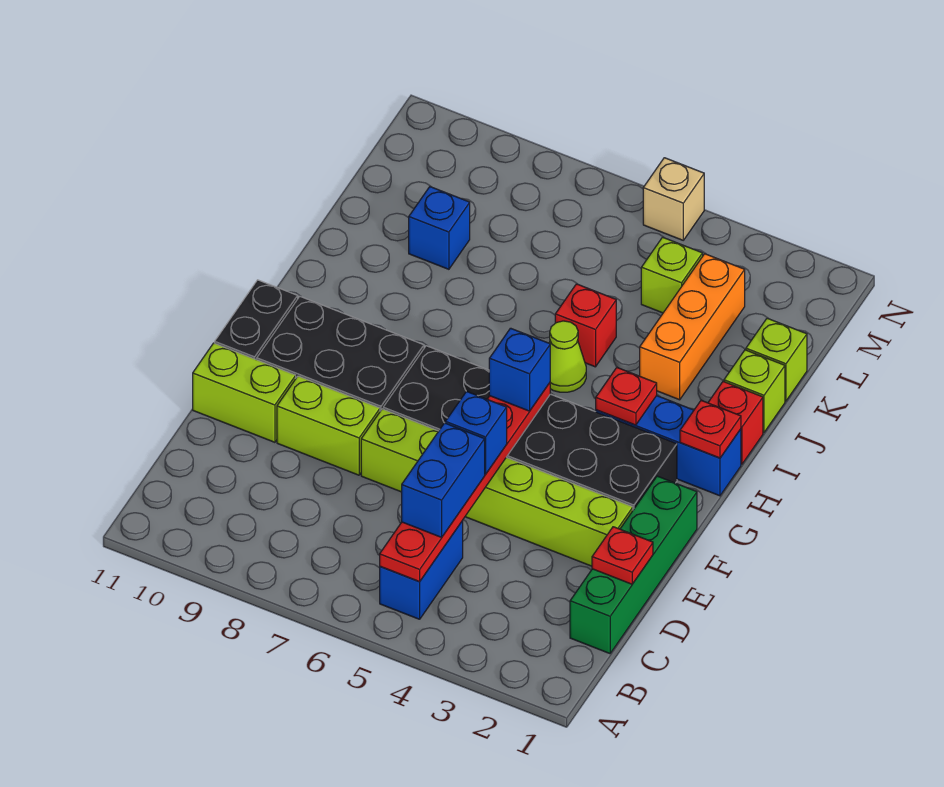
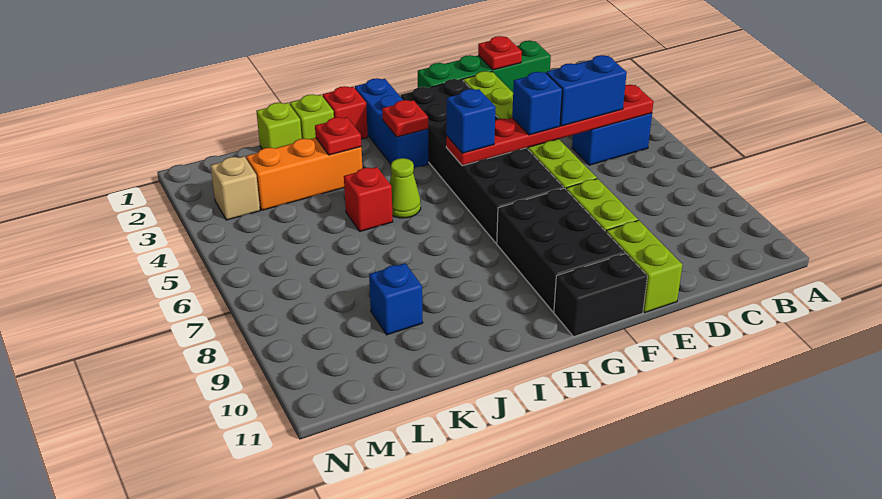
red plate H1 level 2 -> red plate J3 level 2
lime brick L4 level 1 -> none
tan brick N5 level 1 -> tan brick M3 level 1

